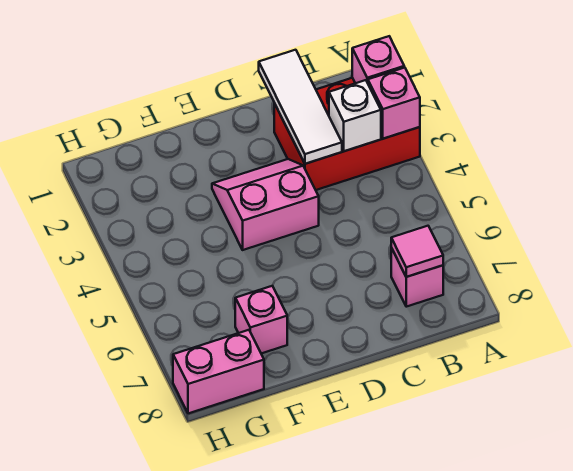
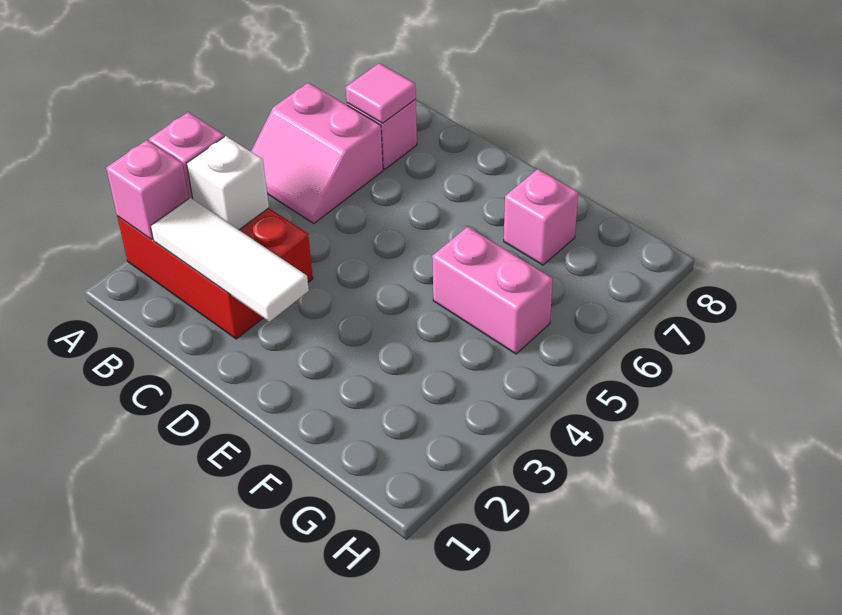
white tile C1:C3 level 2 -> white tile B2:D2 level 2
pink slope D3:E4 level 1 top 4 -> pink slope A5:B6 level 1 top 6
pink brick G8:H8 level 1 -> pink brick F5:G5 level 1

